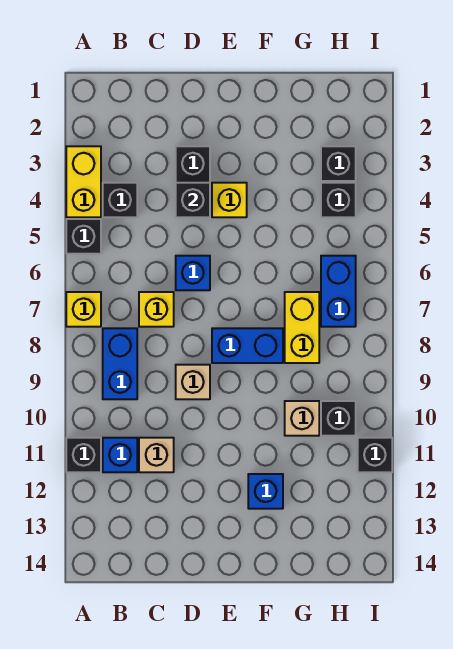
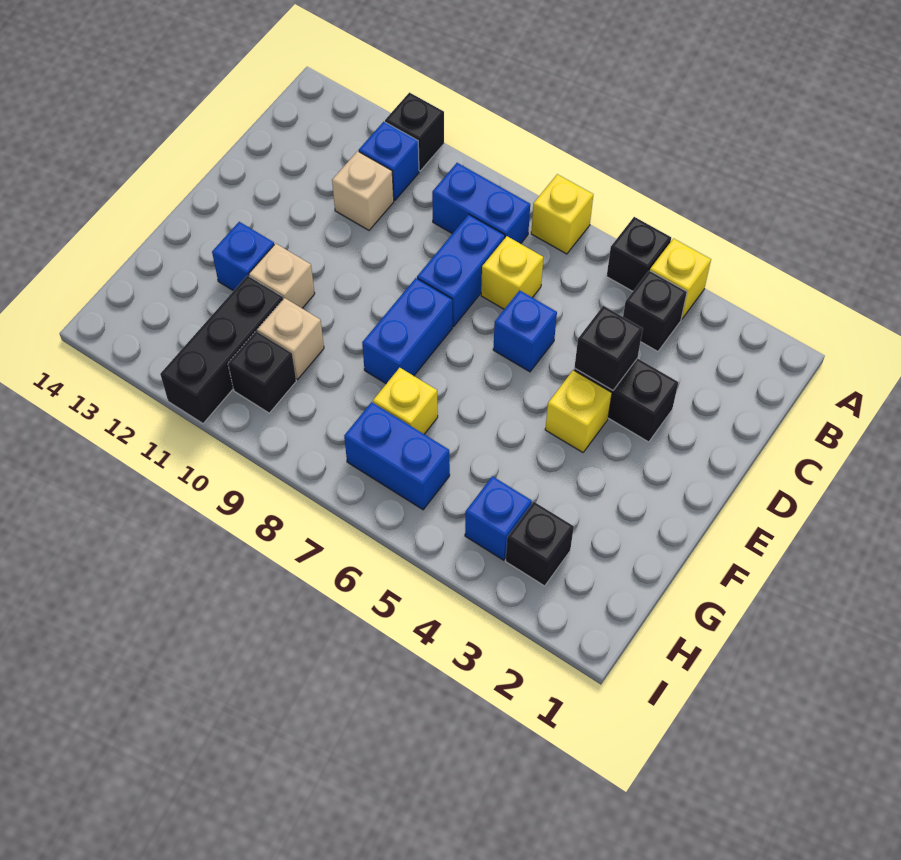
yellow brick A3:A4 level 1 -> yellow brick A4 level 1
none -> blue brick C8:D8 level 1
tan brick D9 level 1 -> tan brick F11 level 1
yellow brick G7:G8 level 1 -> yellow brick G7 level 1
black brick H4 level 1 -> blue brick H4 level 1
black brick I11 level 1 -> black brick G11:I11 level 1

